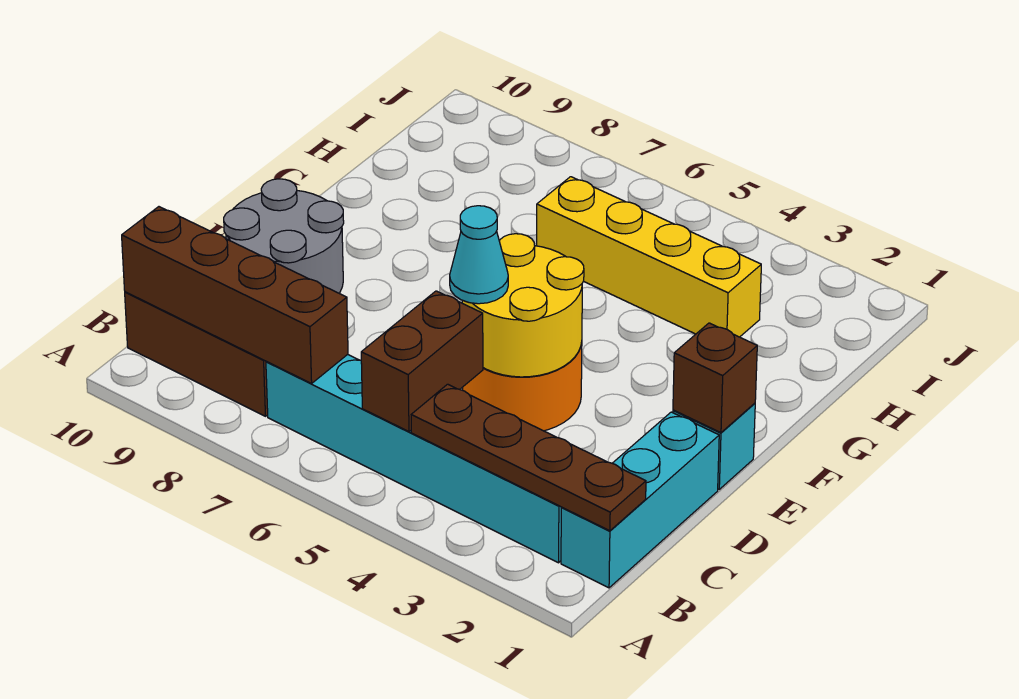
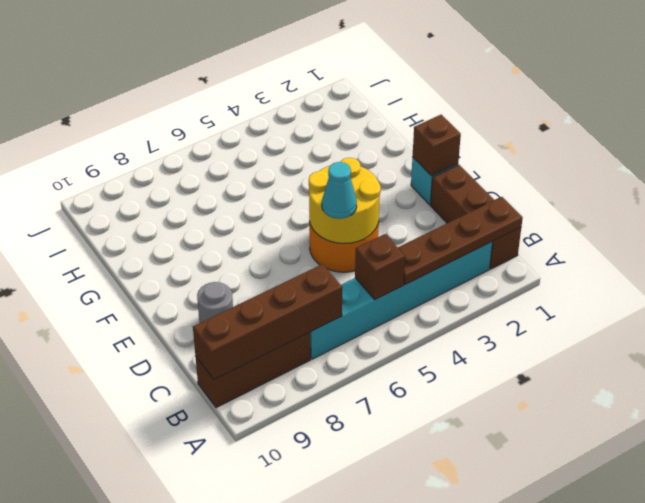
cyan brick B1:D1 level 1 -> brown brick B1:D1 level 1
brown brick B5:C5 level 2 -> brown brick B5 level 2
grey round brick D9:E10 level 1 -> grey round brick D9 level 1
yellow brick H3:H6 level 1 -> none

